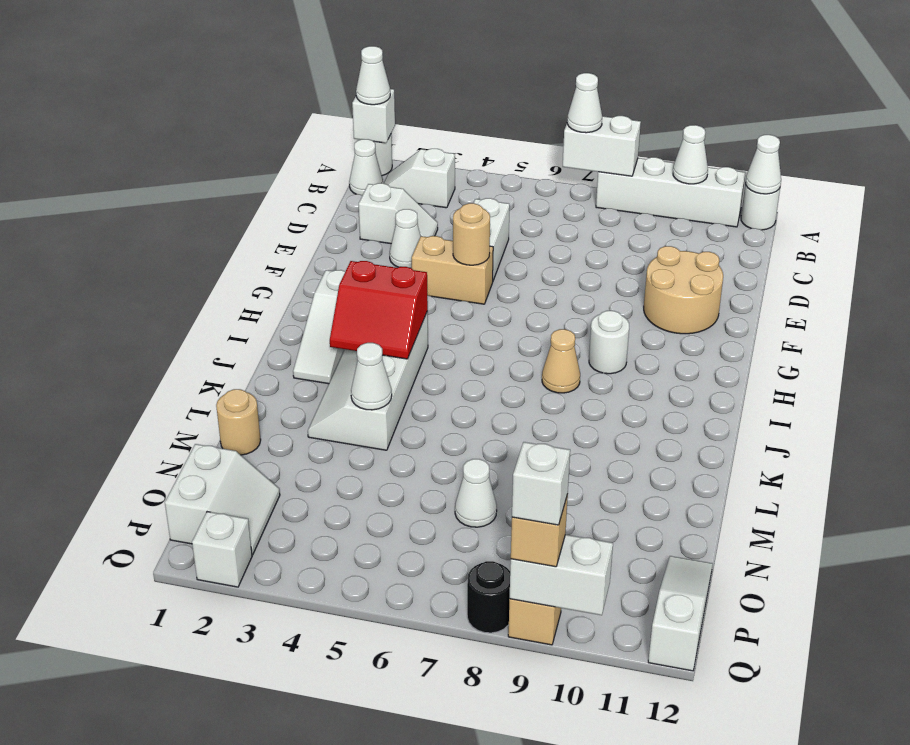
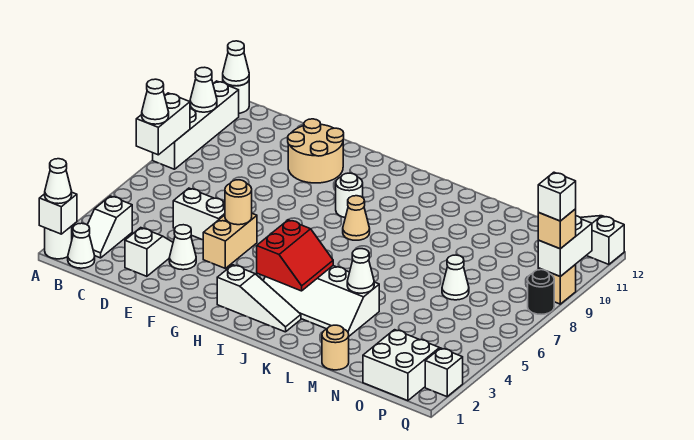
white slope O1:P2 level 1 top 1 -> white brick O1:P2 level 1

